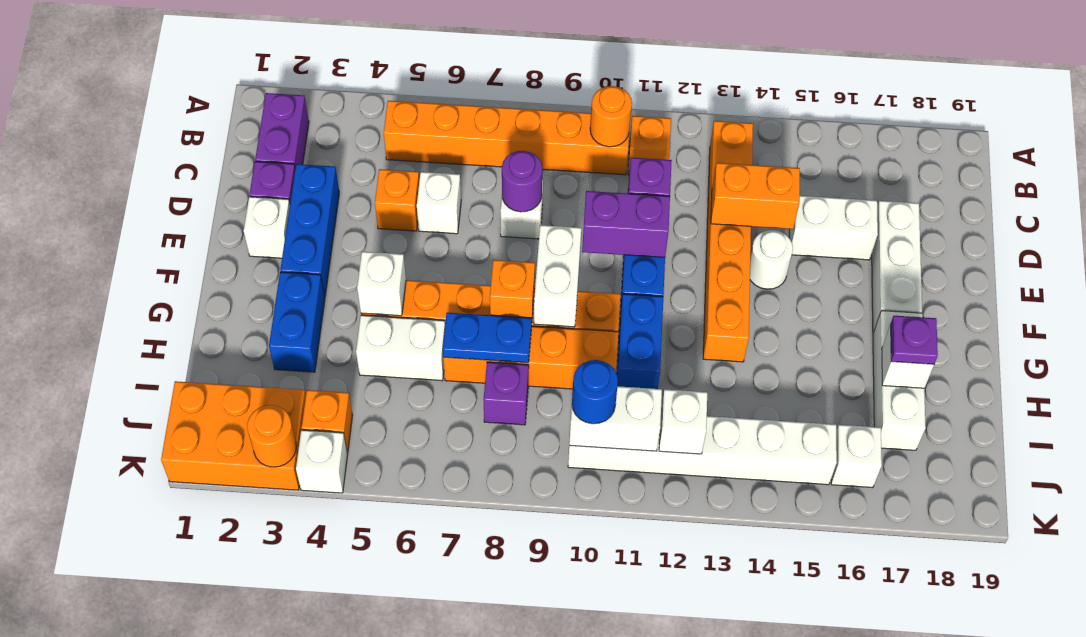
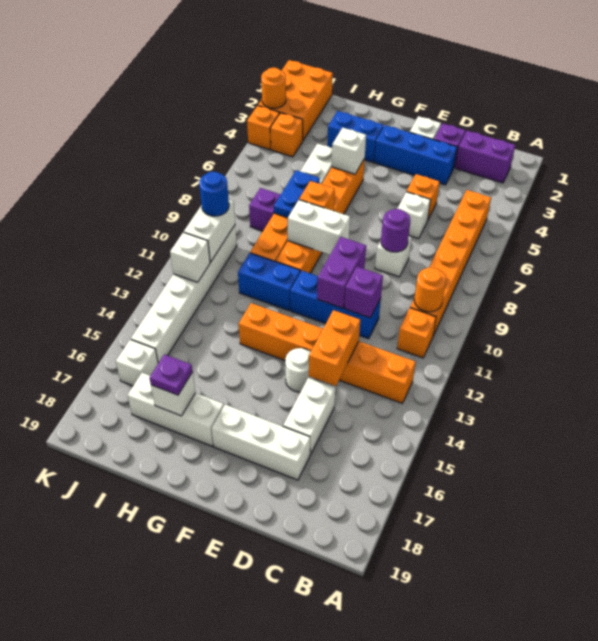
white brick K4 level 1 -> orange brick K4 level 1

